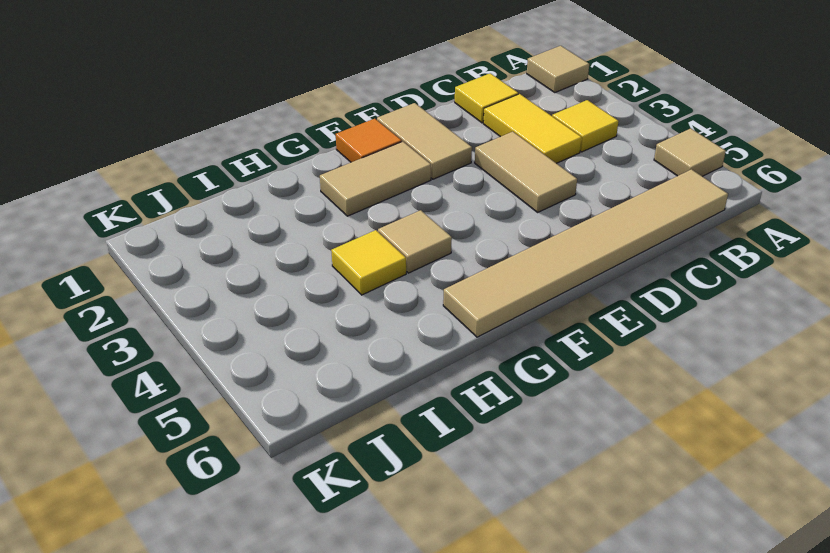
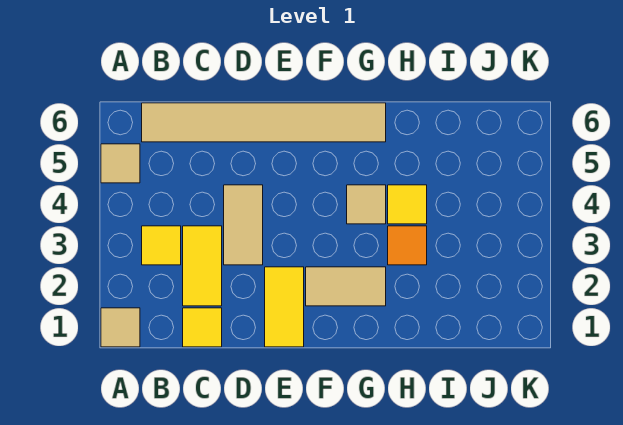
tan tile E1:E2 level 1 -> yellow tile E1:E2 level 1
orange tile F1 level 1 -> orange tile H3 level 1

